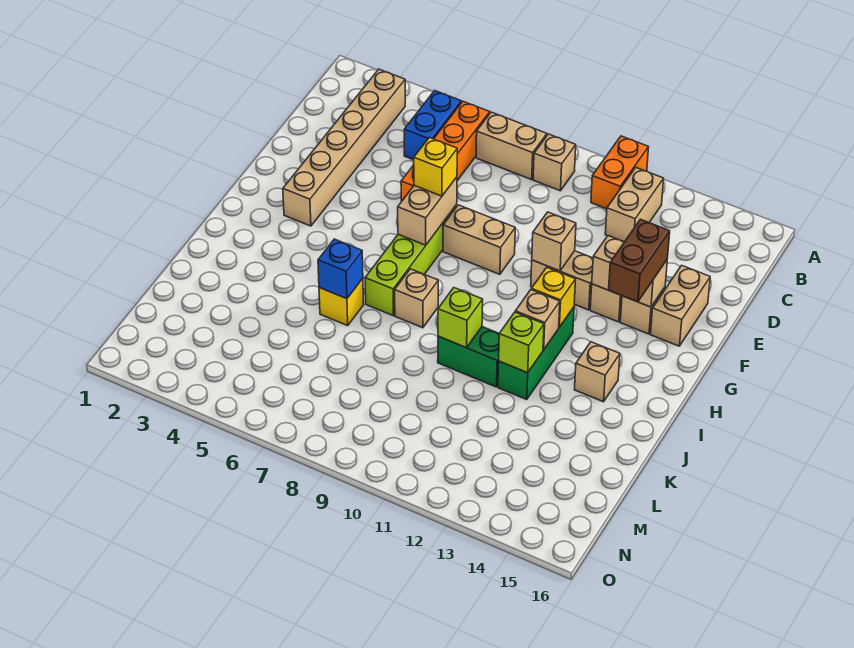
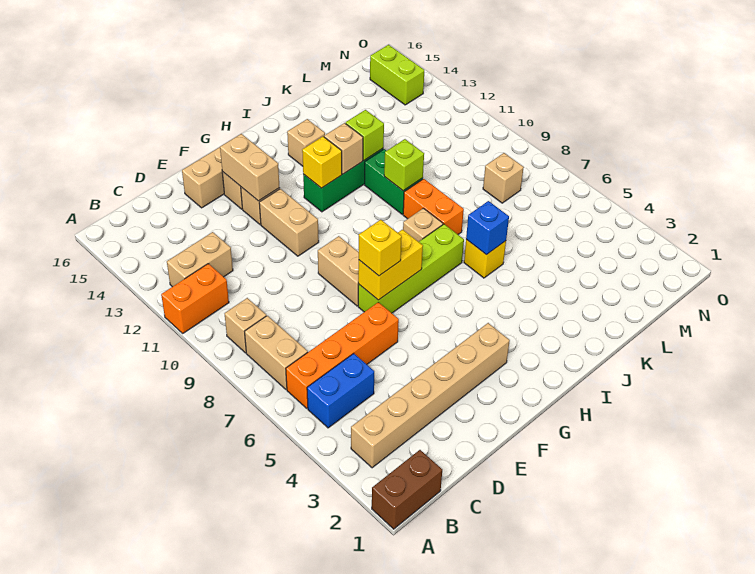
tan brick F7:G7 level 2 -> yellow brick F7:G7 level 2
tan brick F11 level 2 -> tan brick M8 level 1
brown brick F14:G14 level 3 -> brown brick A1:B1 level 1
none -> orange brick J8:J9 level 1
none -> lime brick N14:N15 level 1

